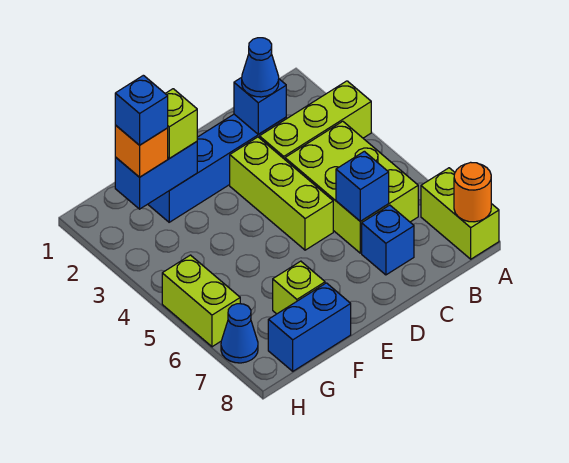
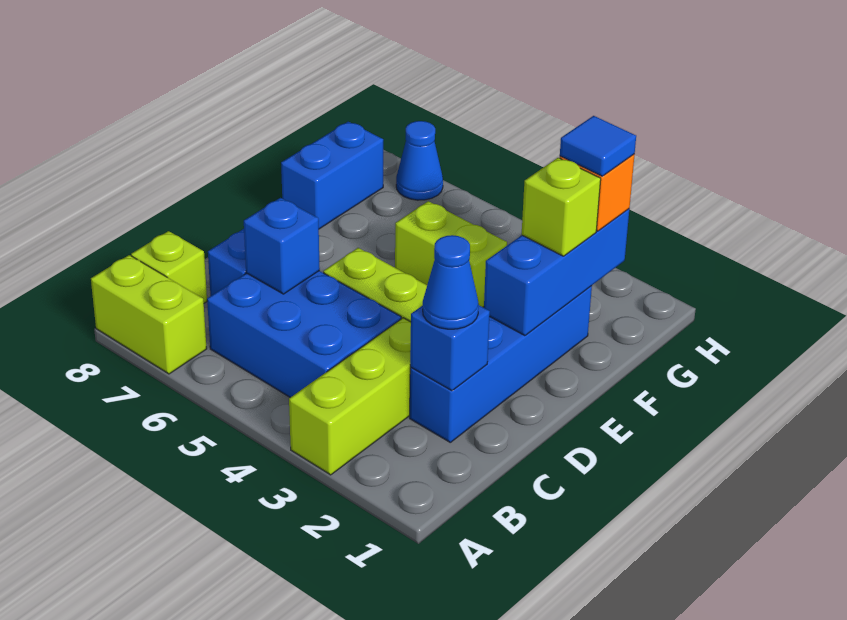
orange round brick A8 level 2 -> none
lime brick B4:C6 level 1 -> blue brick B4:C6 level 1
blue brick F2:G2 level 2 -> blue brick E2:G2 level 2
lime brick F7 level 1 -> lime brick B8 level 1
blue brick G2 level 4 -> blue tile G2 level 4
lime brick H5:H6 level 1 -> lime brick F4:F5 level 1

